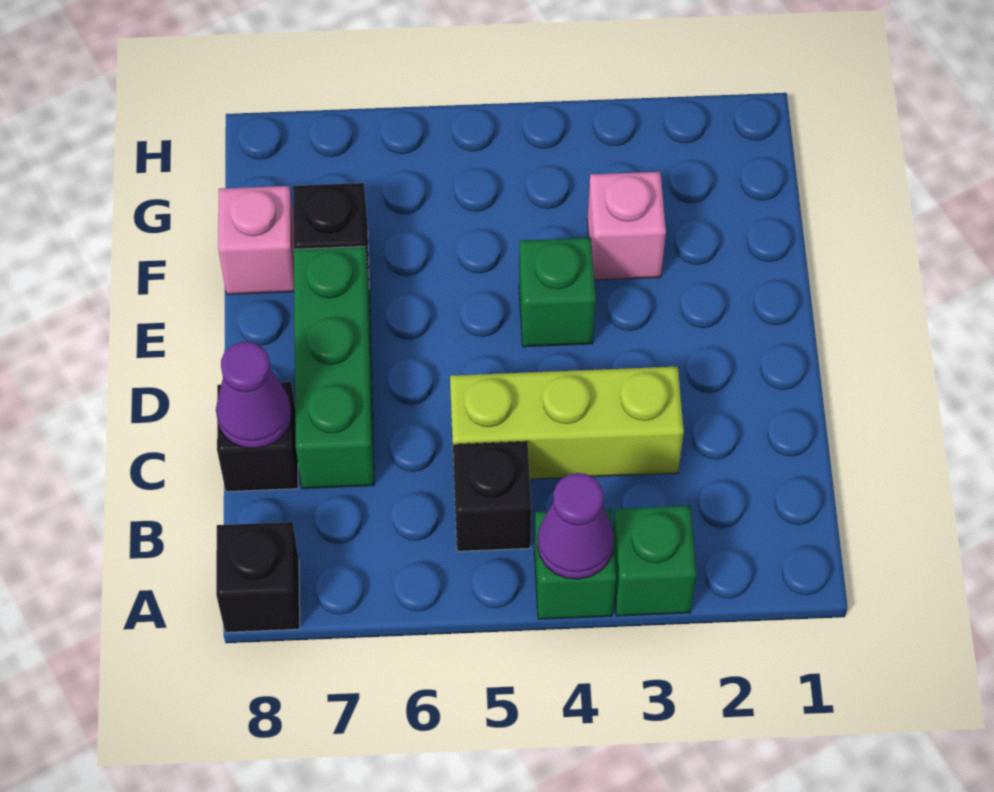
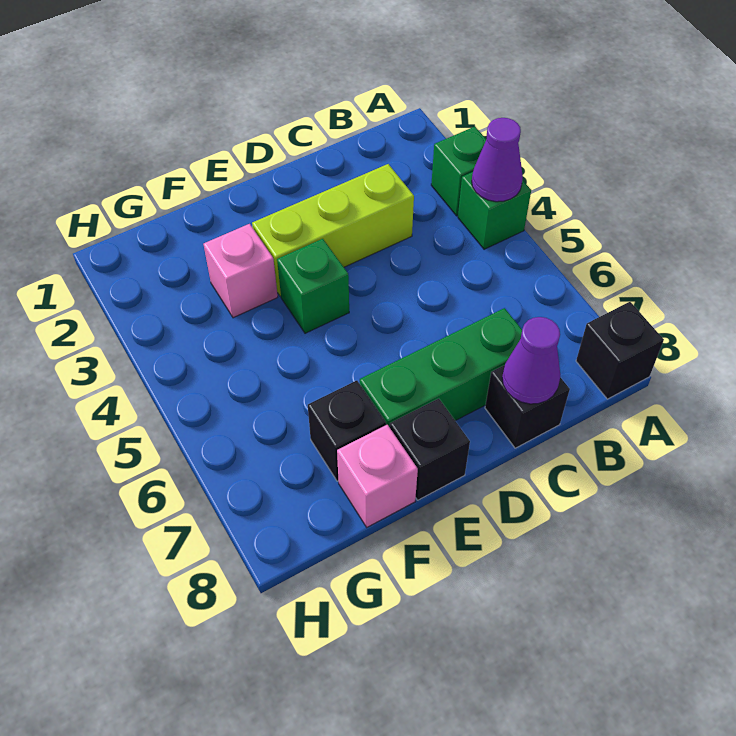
black brick B5 level 1 -> black brick E8 level 1
lime brick C3:C5 level 1 -> lime brick C3:E3 level 1

